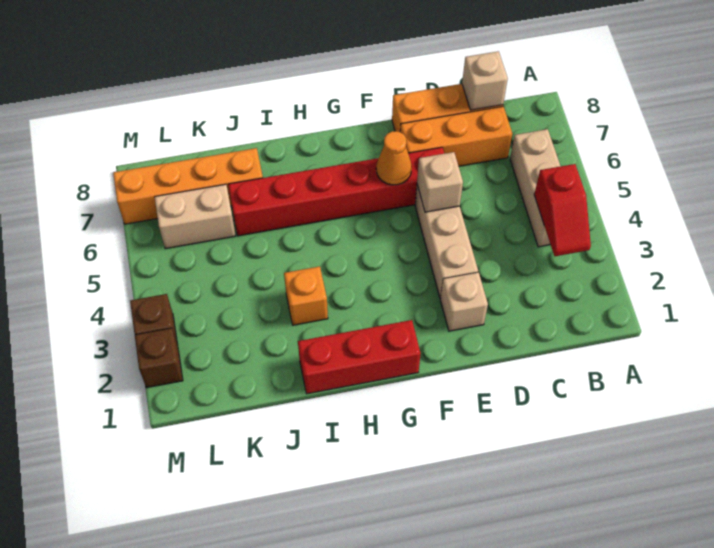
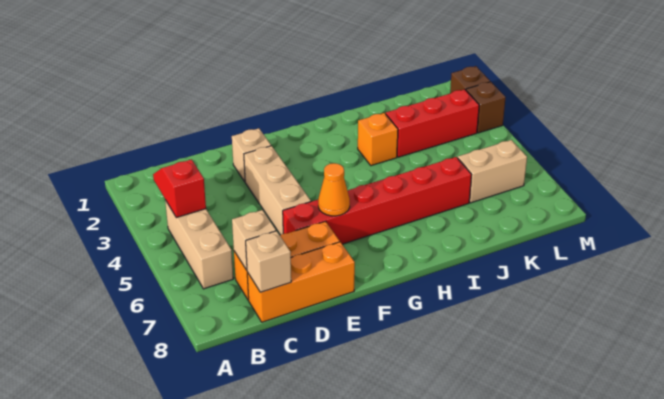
tan brick E5 level 2 -> tan brick C7 level 2
red brick G1:I1 level 1 -> red brick J3:L3 level 1
orange brick J7:M7 level 1 -> none

